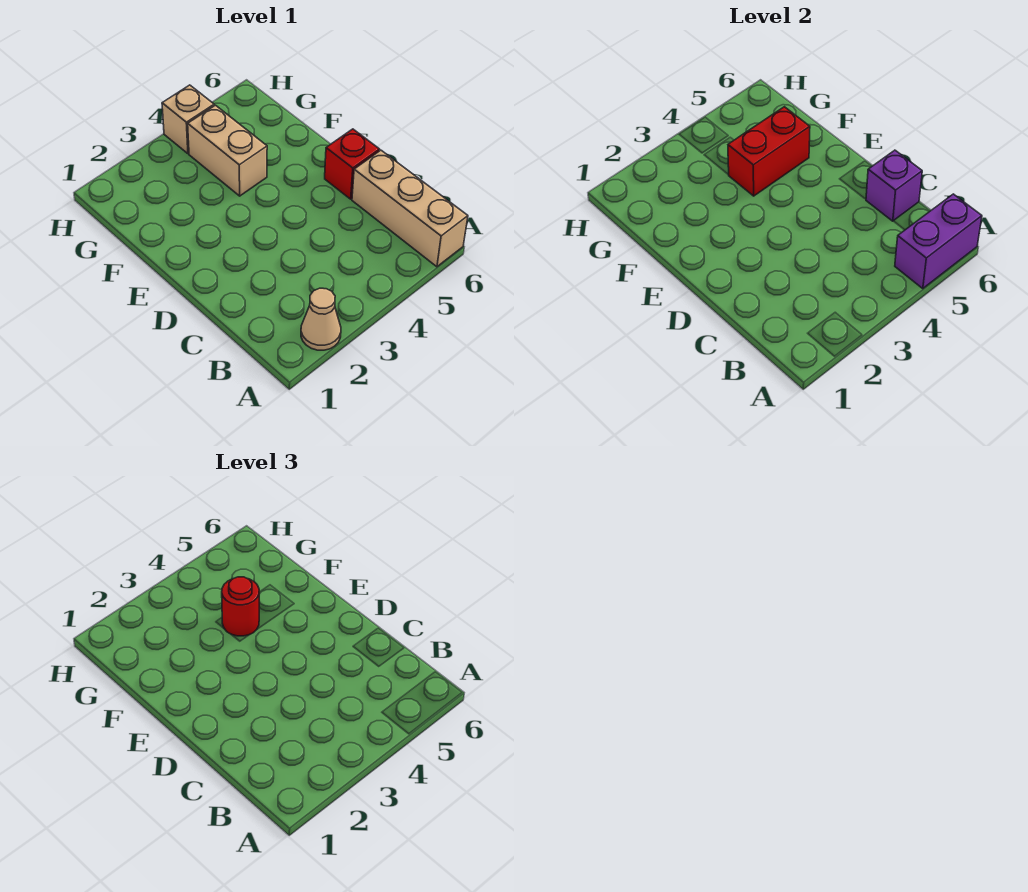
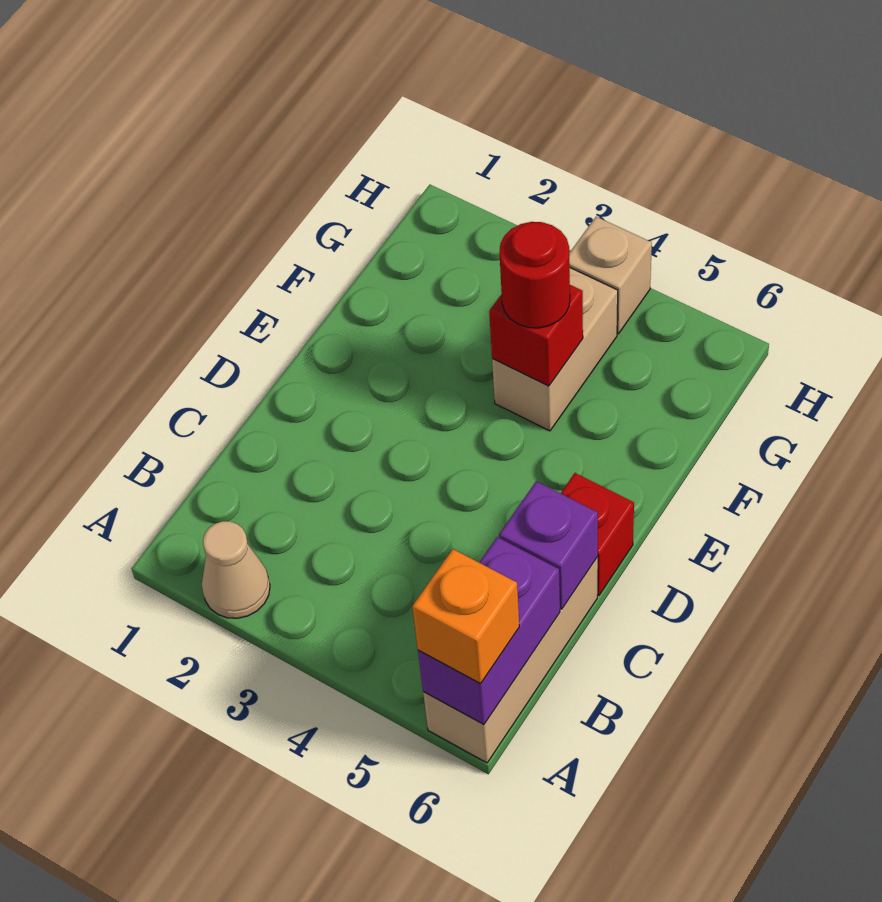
purple brick A5:A6 level 2 -> purple brick A6:B6 level 2
none -> orange brick A6 level 3
red brick F4:F5 level 2 -> red brick F4 level 2

